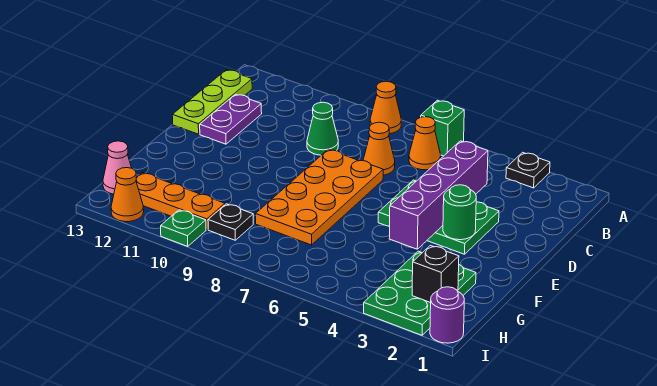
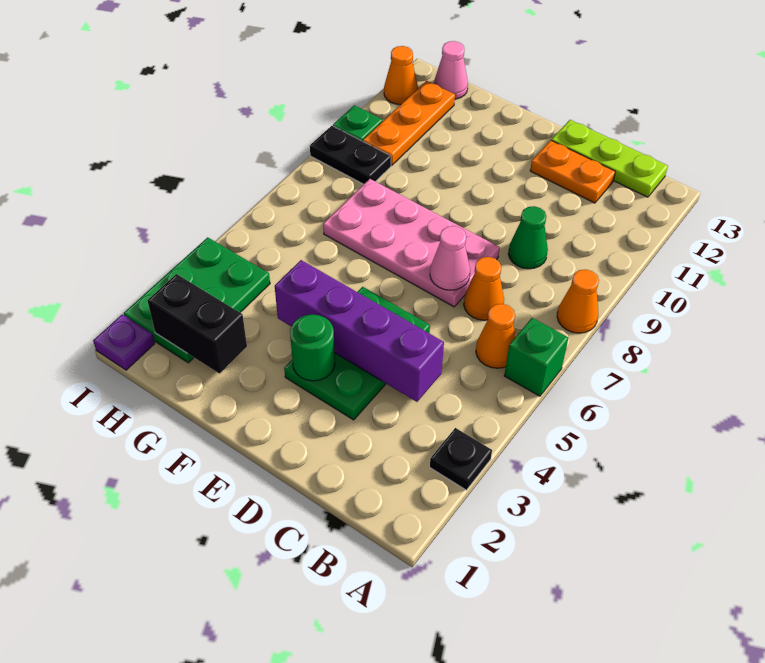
purple plate C12:D12 level 1 -> orange plate C12:D12 level 1
orange plate D7:G8 level 1 -> pink plate D7:G8 level 1
none -> pink cone D7 level 2
green plate G2:I3 level 1 -> green plate H2:I4 level 1
black brick H2 level 2 -> black brick G2:H2 level 2
black plate H9 level 1 -> black plate H9:I9 level 1
purple round brick I1 level 1 -> purple plate I1 level 1

